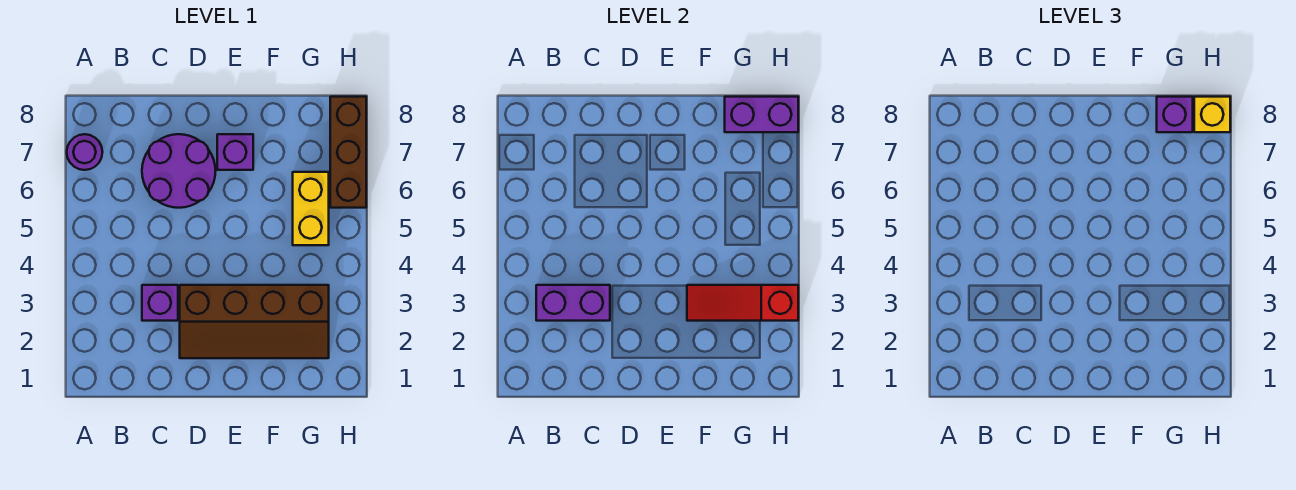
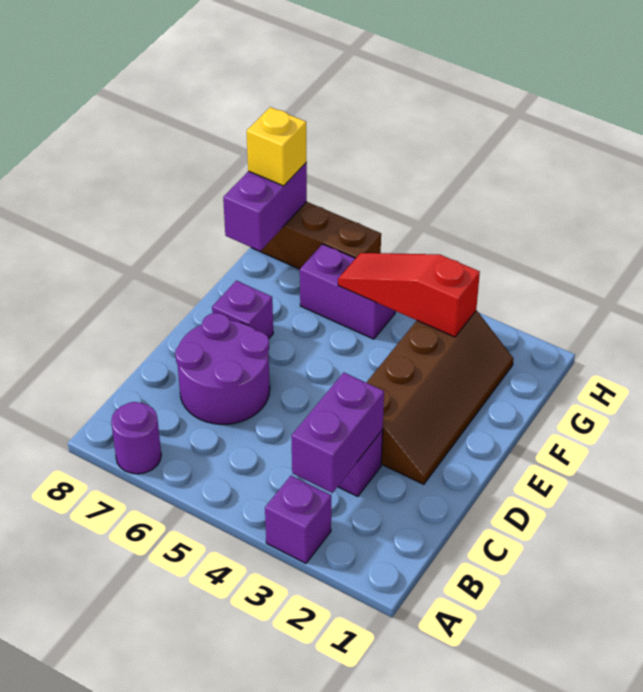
red slope F3:H3 level 2 top H -> red slope G3:G5 level 2 top 3
yellow brick G5:G6 level 1 -> purple brick G5:G6 level 1
purple brick G8 level 3 -> purple brick A3 level 1

